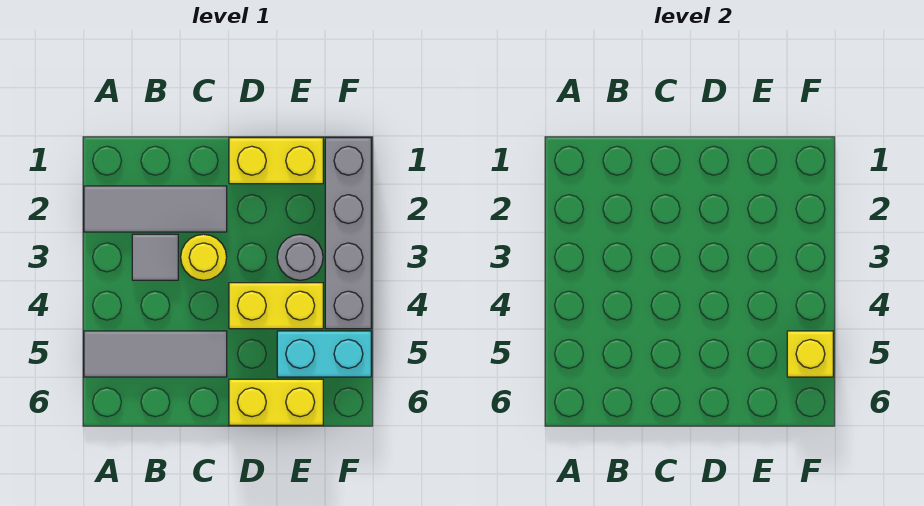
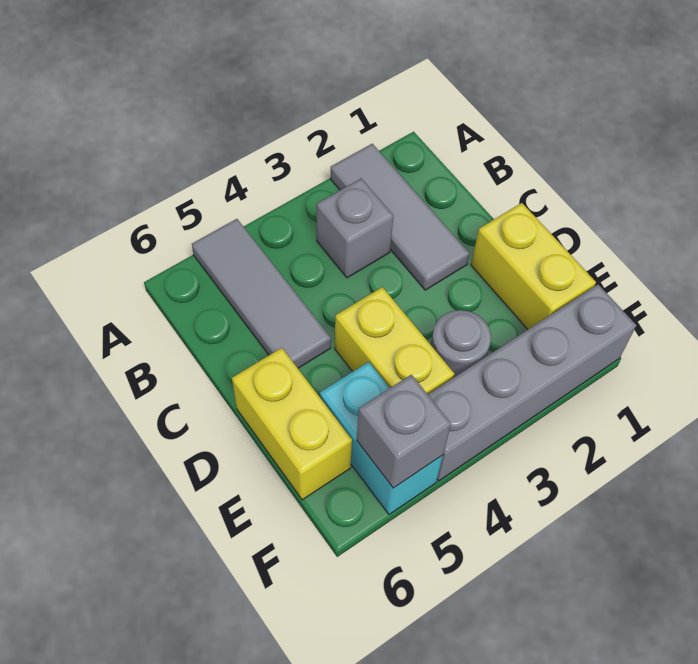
grey tile B3 level 1 -> grey brick B3 level 1
yellow round brick C3 level 1 -> none
yellow brick F5 level 2 -> grey brick F5 level 2

